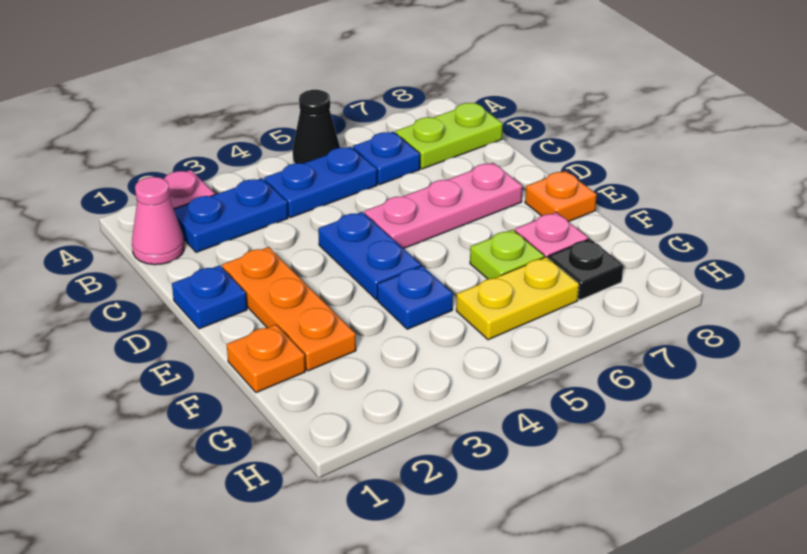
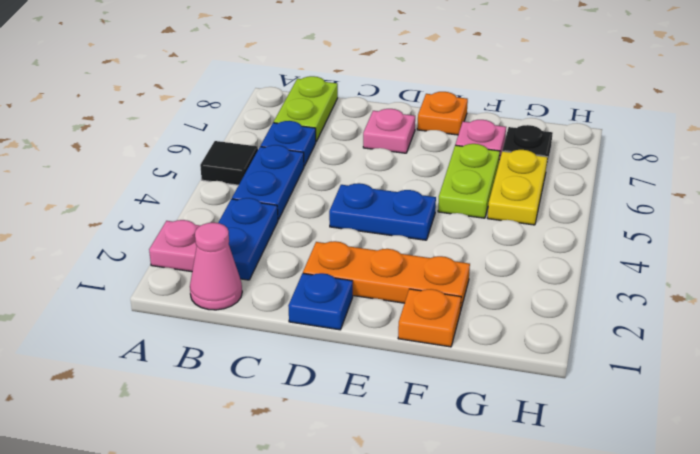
black cone A5 level 1 -> black tile A5 level 1
pink plate D5:D7 level 1 -> pink plate D7 level 1
blue plate F4 level 1 -> none
lime plate F6 level 1 -> lime plate F5:F6 level 1

